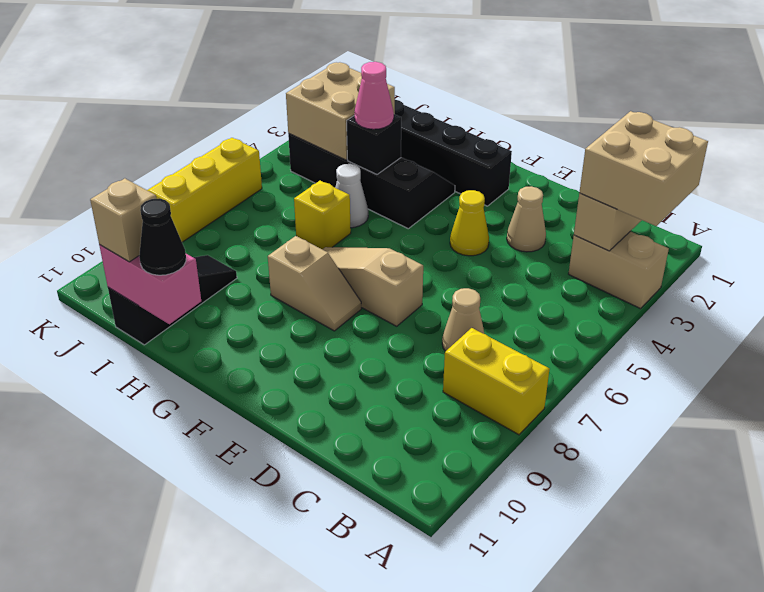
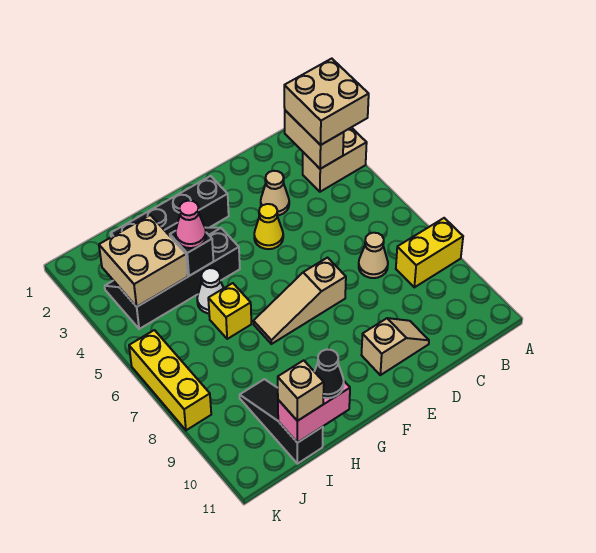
tan slope F8:G8 level 1 top G -> tan slope D10:E10 level 1 top E

